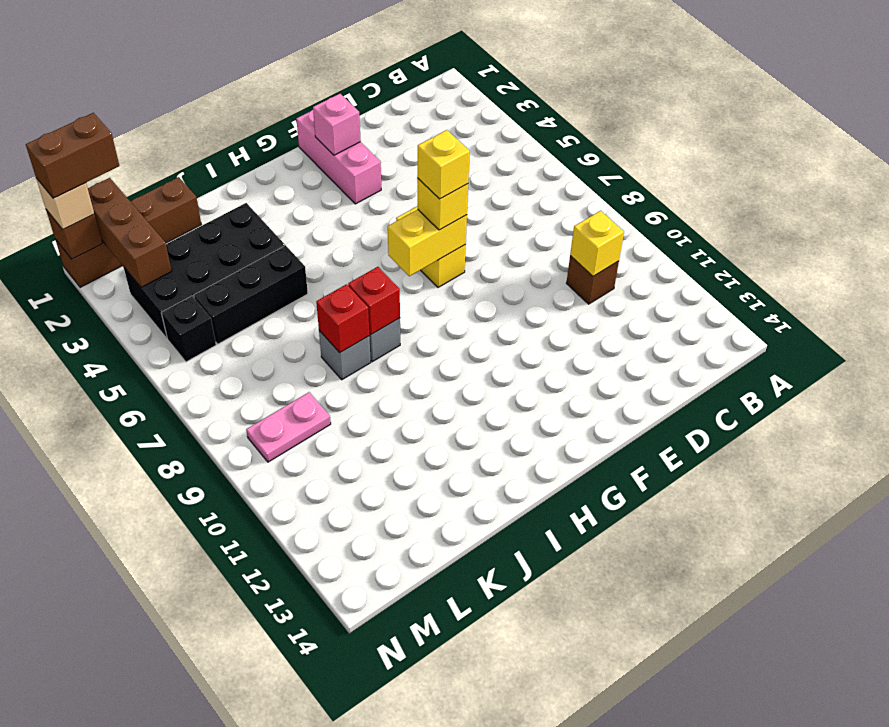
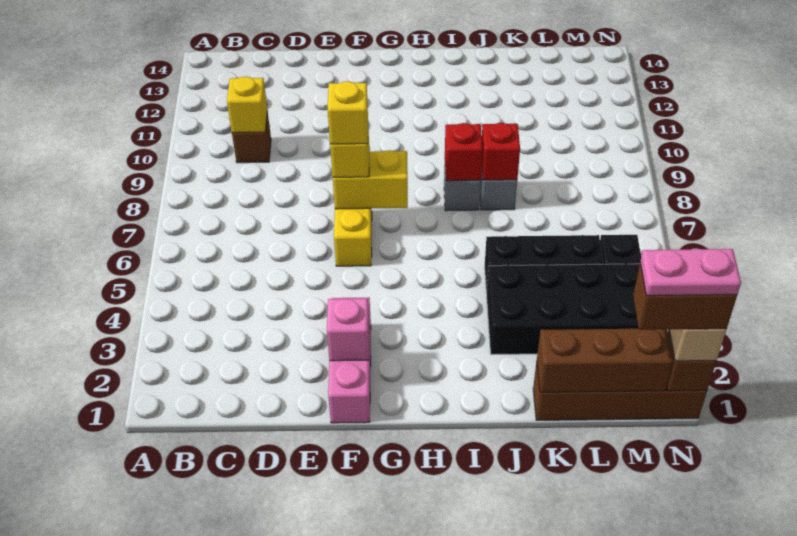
pink plate L9:M9 level 1 -> pink plate M1:N1 level 5
brown brick M1:M3 level 2 -> brown brick K1:M1 level 2

